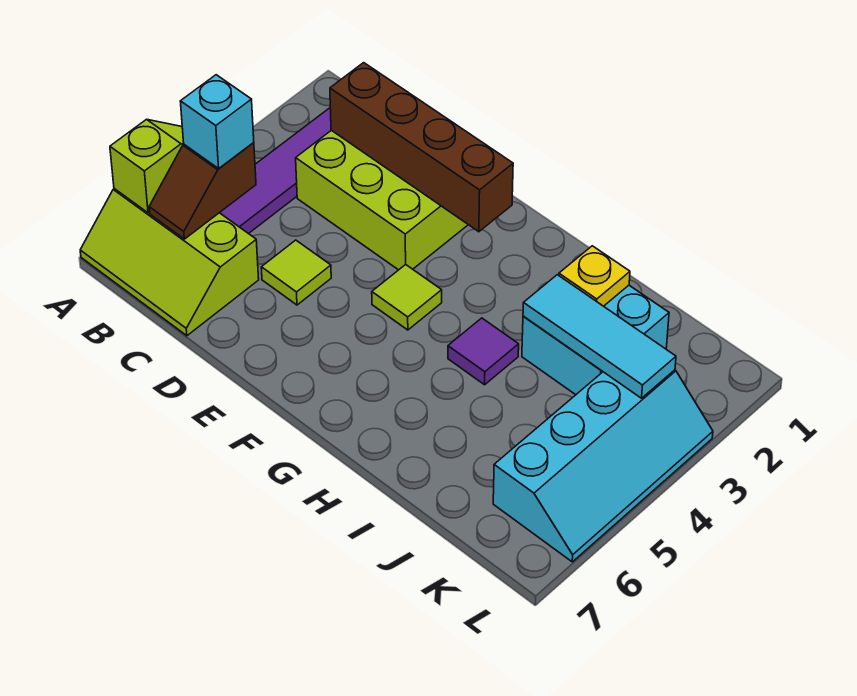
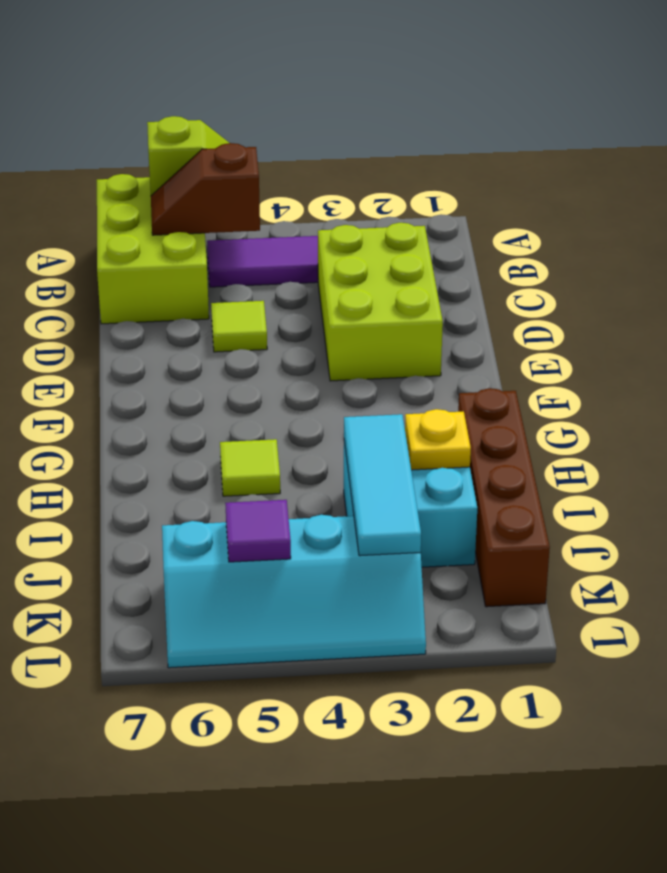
lime slope A6:C7 level 1 top 6 -> lime brick A6:C7 level 1
cyan brick B5 level 3 -> none
brown brick C2:F2 level 2 -> brown brick H1:K1 level 1
lime tile F4 level 1 -> lime tile H5 level 1
purple tile H4 level 1 -> purple tile K5 level 2

